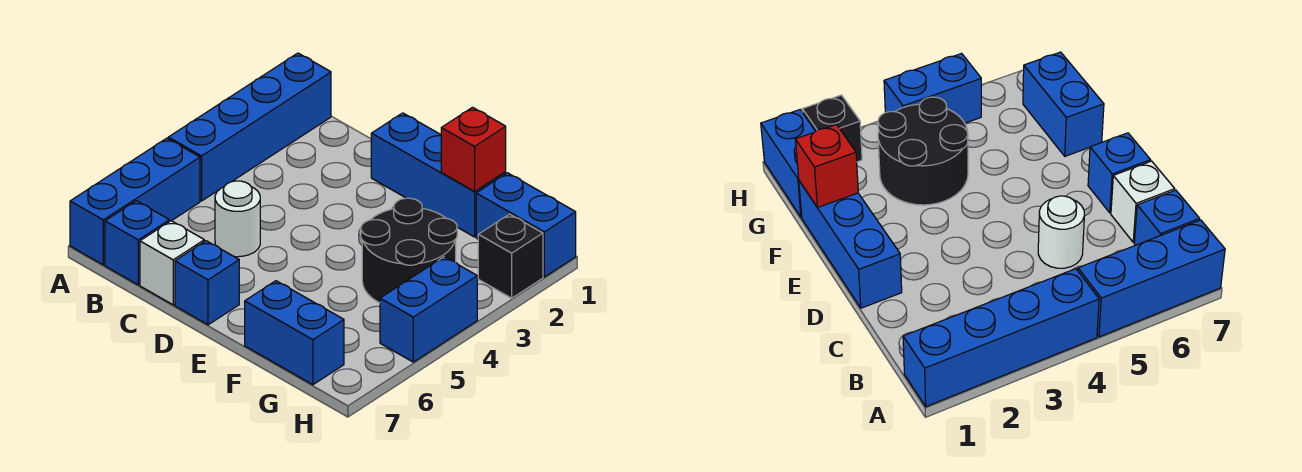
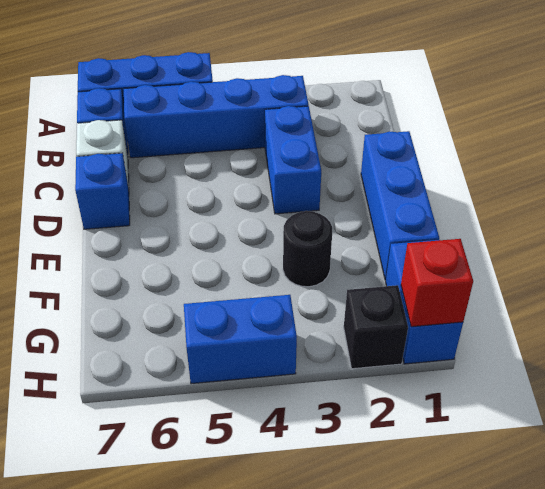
blue brick A1:A4 level 1 -> blue brick B3:B6 level 1
white round brick C5 level 1 -> none
red brick F1 level 2 -> red brick H1 level 2
black round brick F3:G4 level 1 -> black round brick F3 level 1
blue brick F7:G7 level 1 -> blue brick C3:D3 level 1

